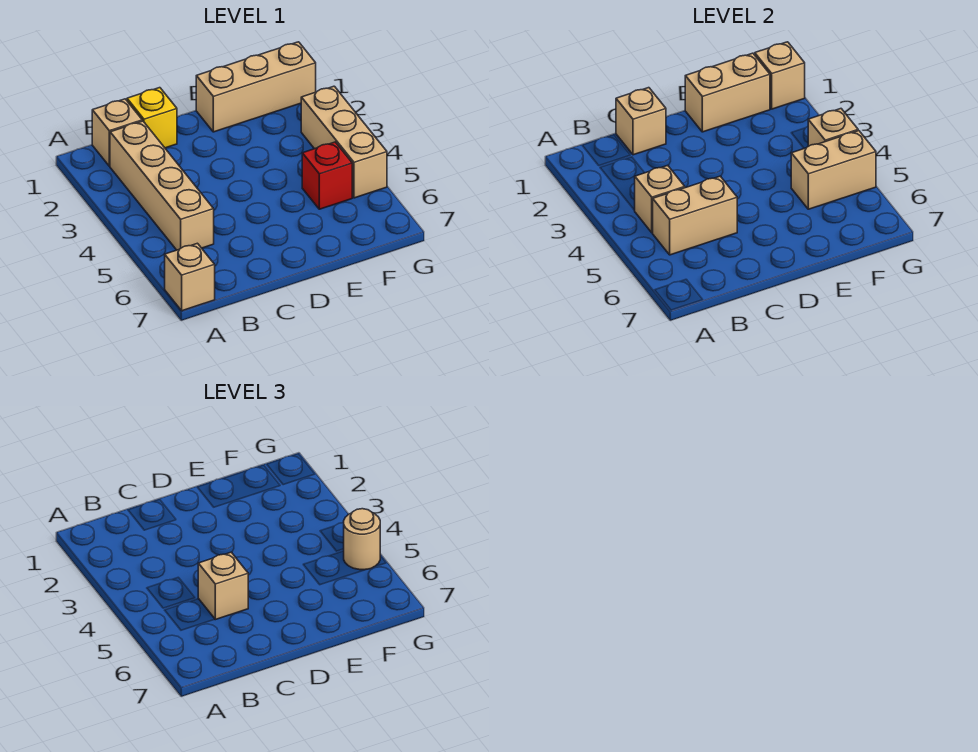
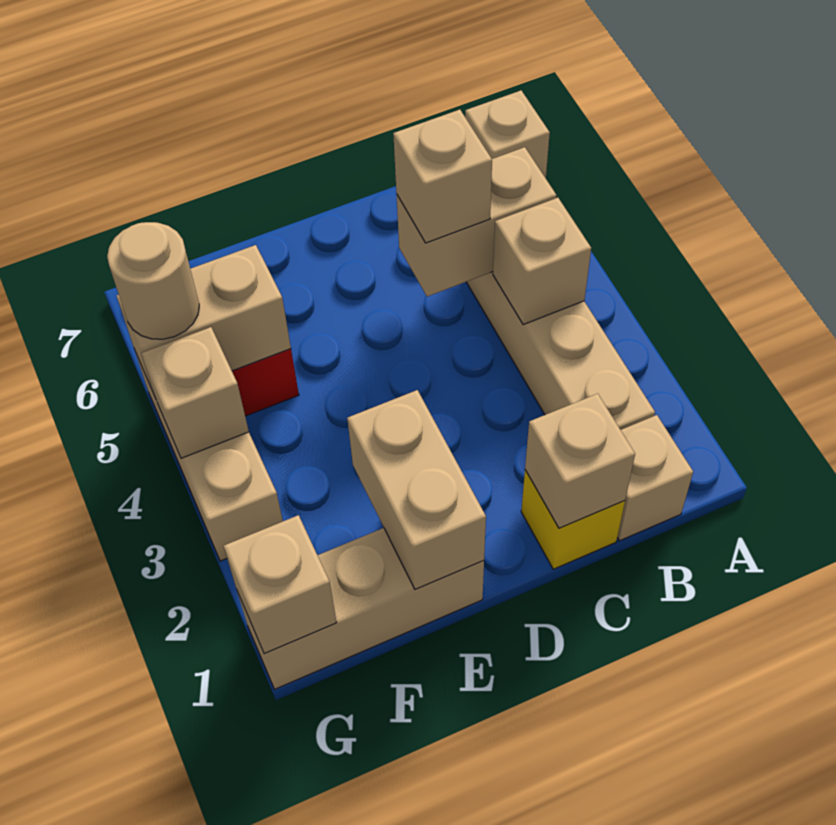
tan brick E1:F1 level 2 -> tan brick E1:E2 level 2

